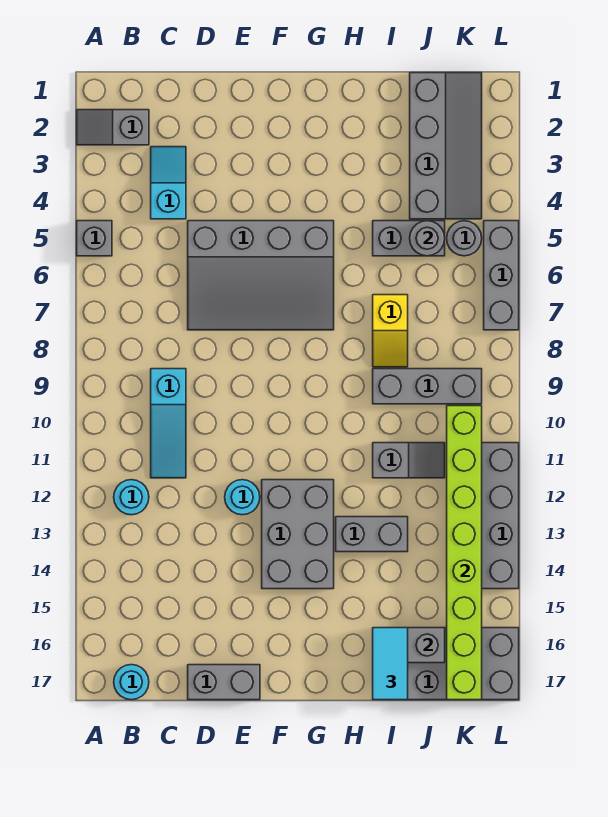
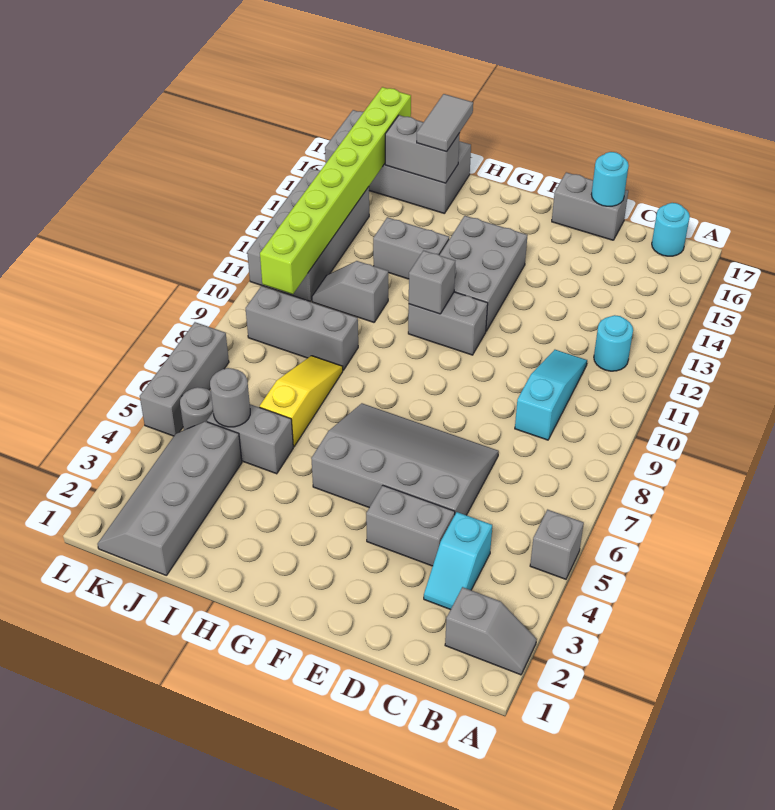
none -> grey brick D4:E4 level 1
cyan round brick E12 level 1 -> cyan round brick D17 level 2
none -> grey brick F11:G11 level 1
none -> grey brick G11 level 2
yellow slope I7:I8 level 1 top 7 -> yellow slope I6:I8 level 1 top 6
cyan tile I16:I17 level 3 -> grey tile I16:I17 level 3

